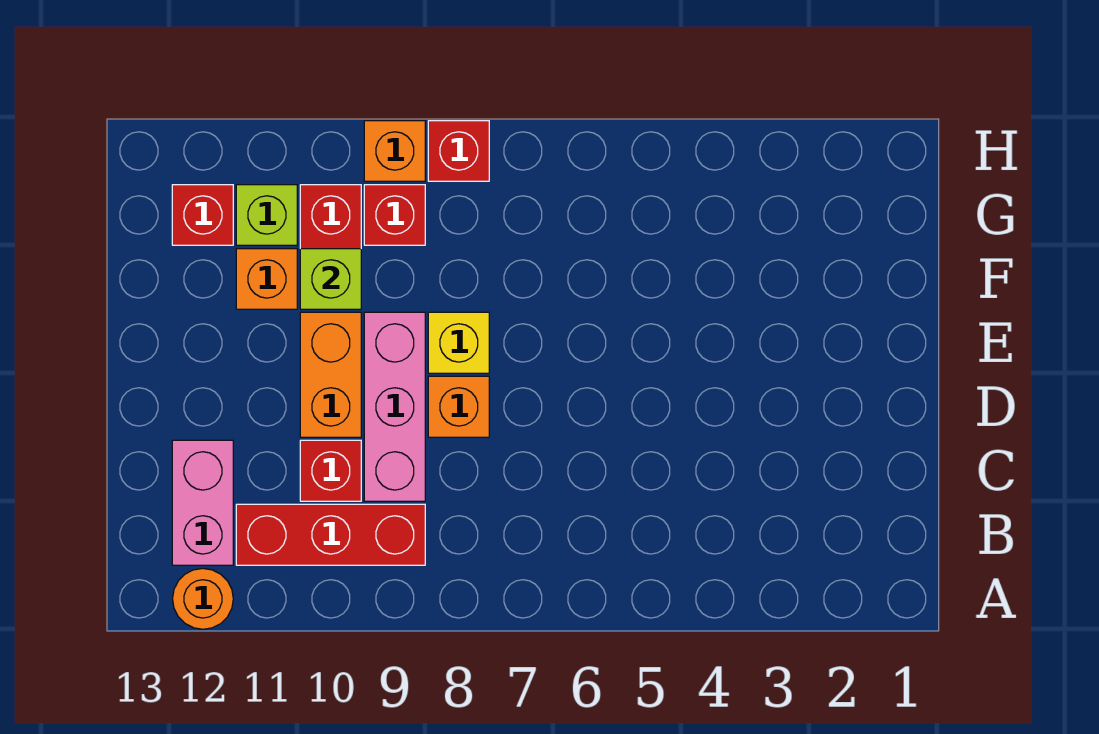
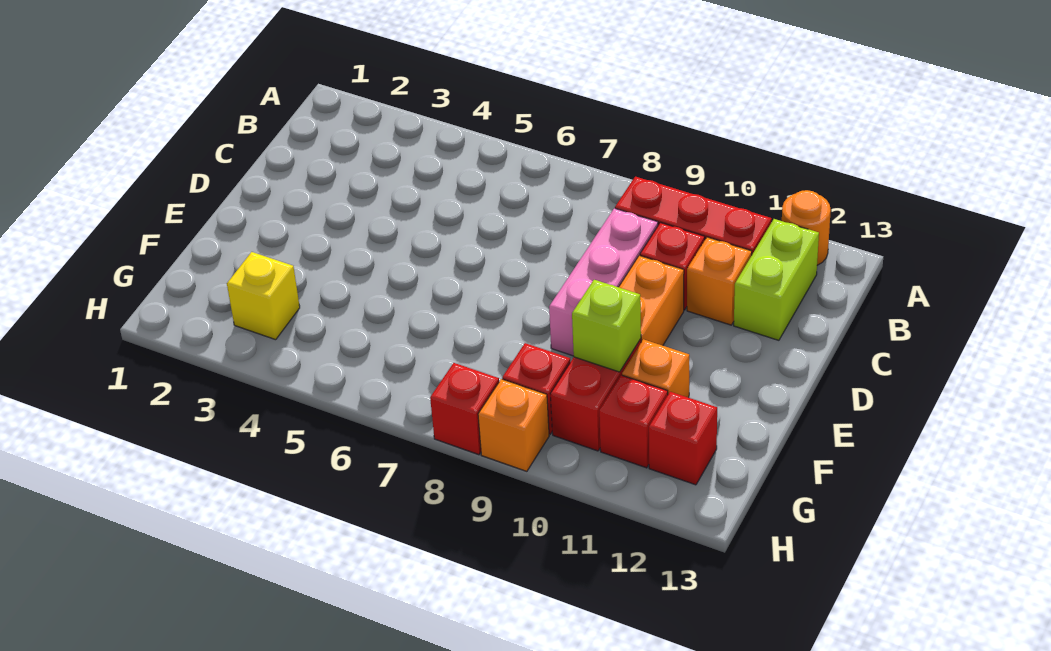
pink brick B12:C12 level 1 -> lime brick B12:C12 level 1
orange brick D8 level 1 -> orange brick C11 level 1
yellow brick E8 level 1 -> yellow brick G3 level 1
lime brick G11 level 1 -> red brick G11 level 1

